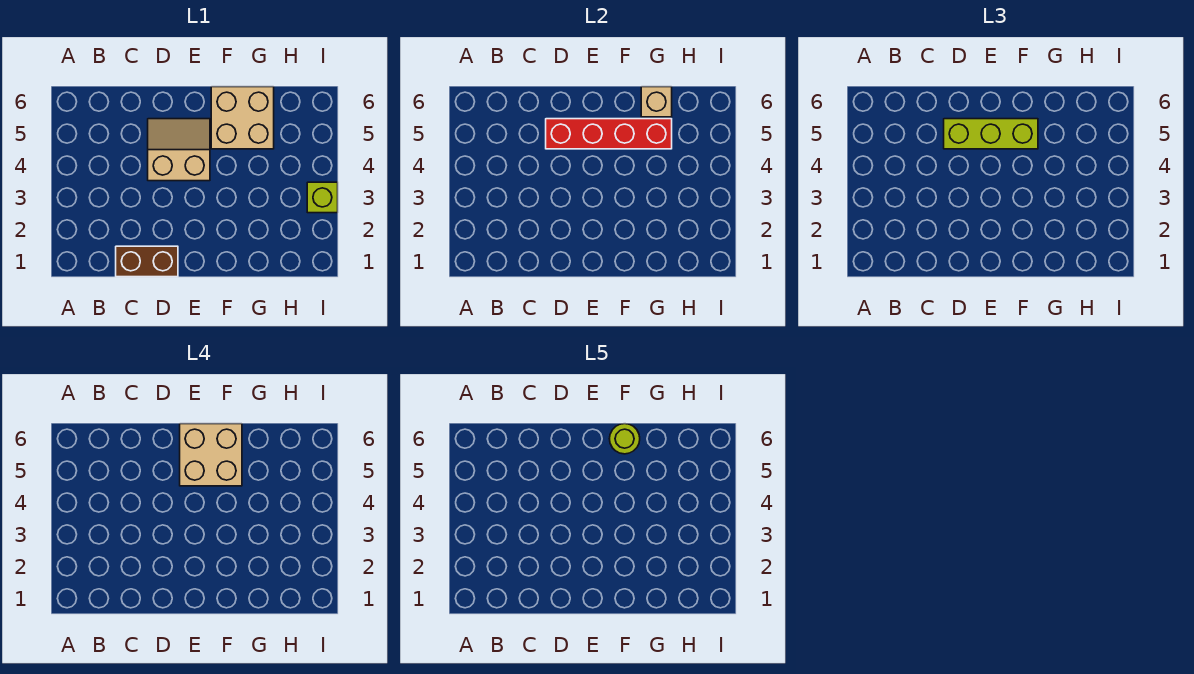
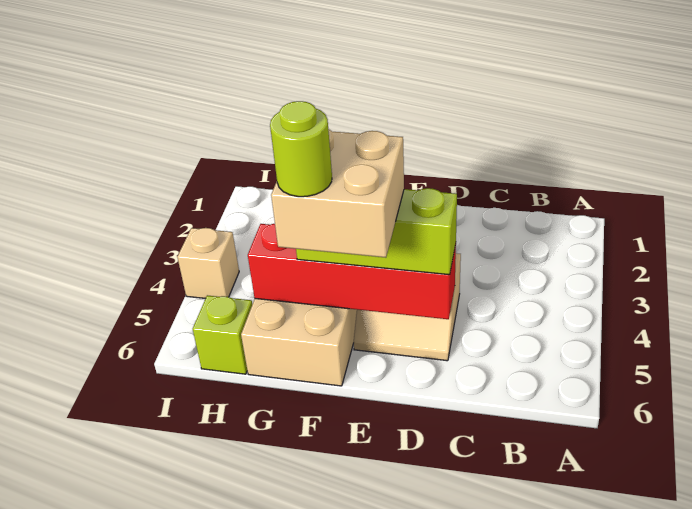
brown brick C1:D1 level 1 -> none
tan brick G6 level 2 -> tan brick I4 level 1
lime brick I3 level 1 -> lime brick H6 level 1

